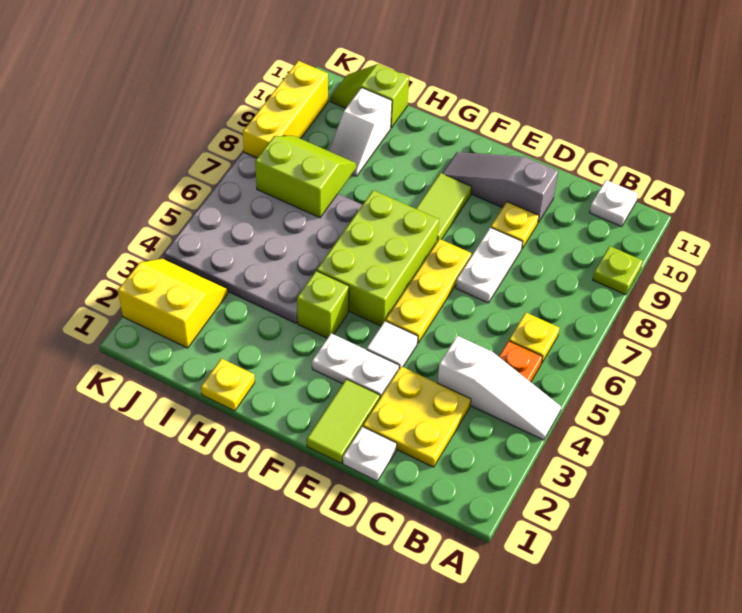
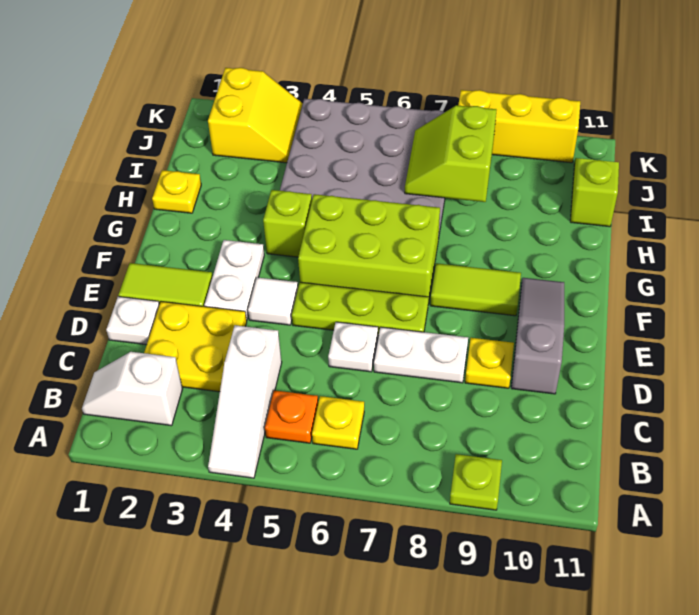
white plate B11 level 1 -> white plate D6 level 1
yellow plate E5:E7 level 1 -> lime plate E5:E7 level 1
lime slope I7:J8 level 2 top 7 -> lime slope I7:J8 level 2 top 8
white slope I9:I10 level 1 top 10 -> white slope B1:B2 level 1 top 2

